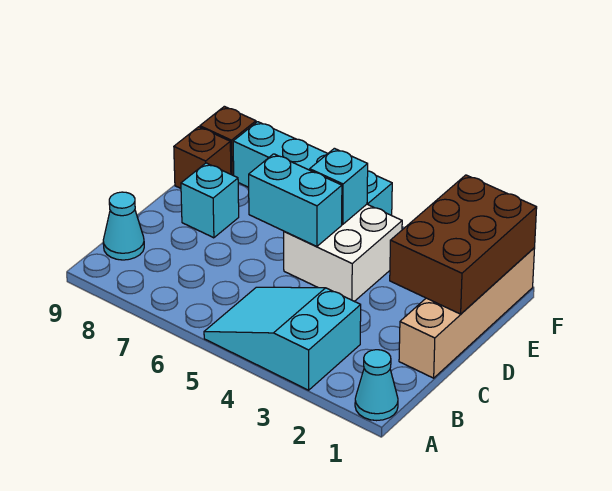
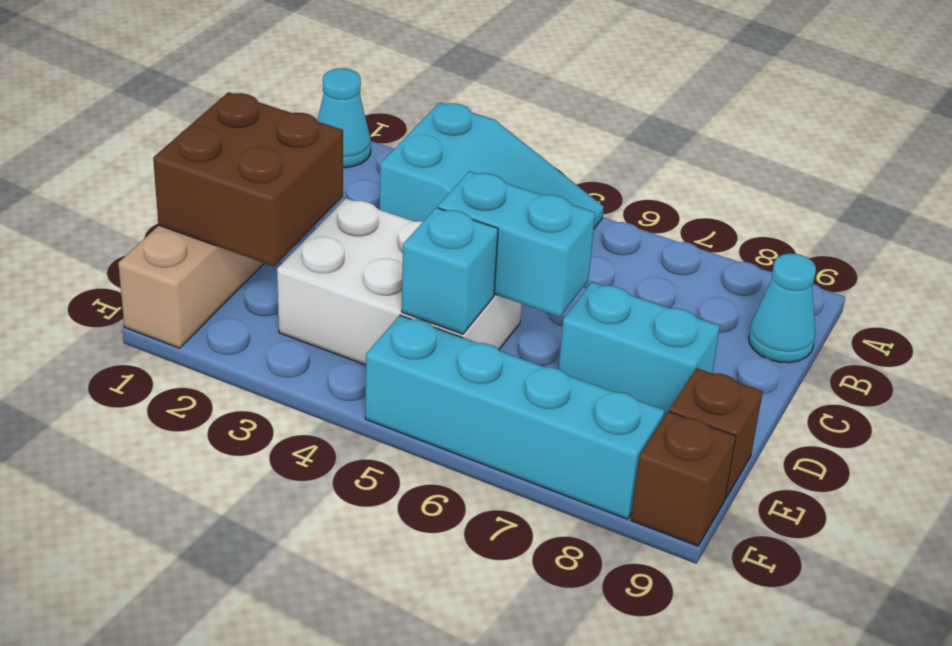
brown brick D1:F2 level 2 -> brown brick D1:E2 level 2
white brick D4:E5 level 1 -> white brick D3:E5 level 1
cyan brick D8 level 1 -> cyan brick D7:D8 level 1

